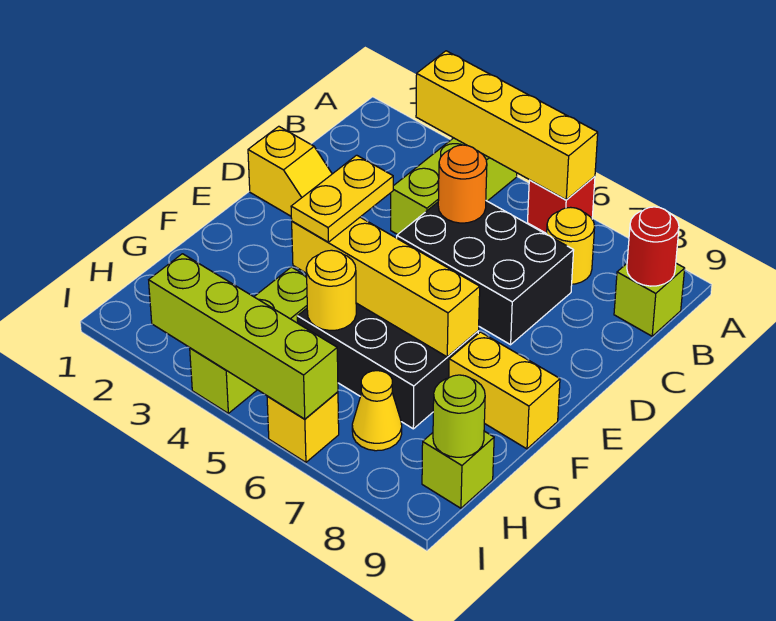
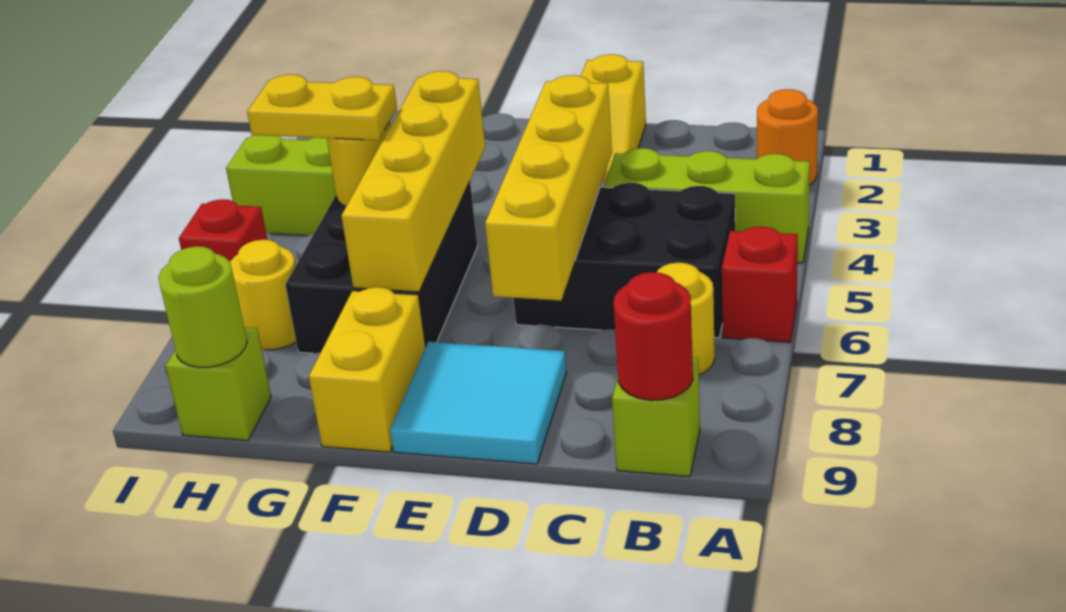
yellow brick A3:A6 level 2 -> yellow brick D4:D7 level 2
black brick C5:D7 level 1 -> black brick B5:D6 level 1
orange round brick C5 level 2 -> orange round brick A2 level 1
none -> cyan tile D8:E9 level 1
yellow plate E4:F4 level 3 -> yellow plate G5:H5 level 3
yellow cone H7 level 1 -> yellow round brick H7 level 1
lime brick I3:I6 level 2 -> none
yellow brick I6 level 1 -> red brick I6 level 1

